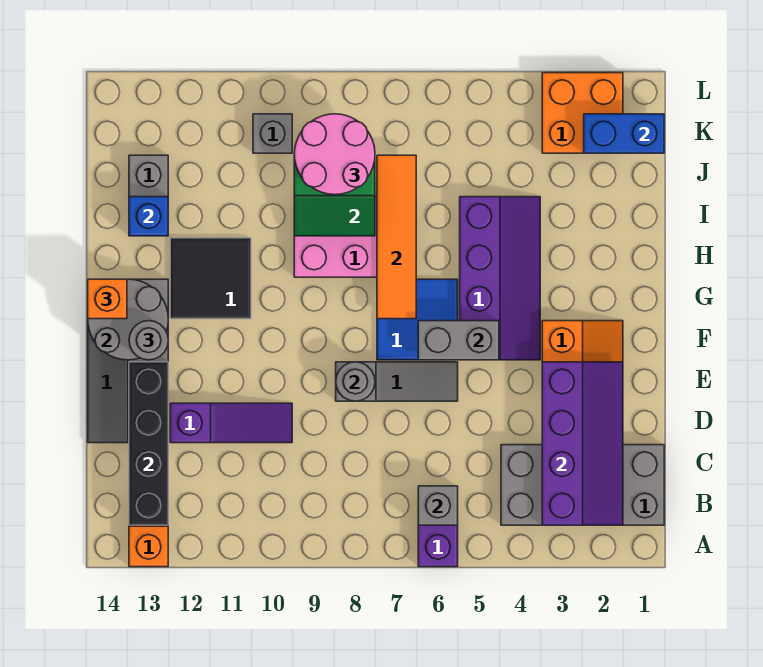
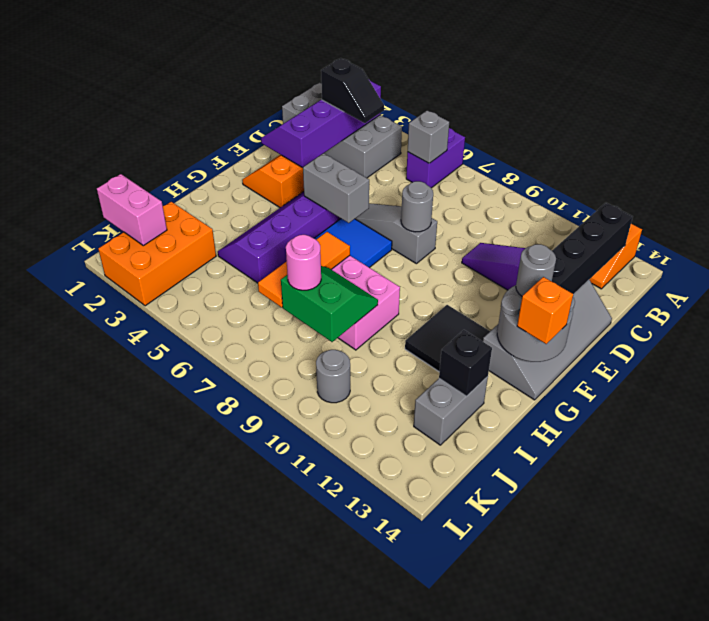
none -> black slope C3:C4 level 3 top 3
orange tile G7:J7 level 2 -> orange tile H7:J7 level 2
blue brick I13 level 2 -> black brick I13 level 2
pink round brick J8:K9 level 3 -> pink round brick J8 level 3
blue brick K1:K2 level 2 -> pink brick K1:K2 level 2
orange brick K2:L3 level 1 -> orange brick J2:L3 level 1
grey brick K10 level 1 -> grey round brick K10 level 1

